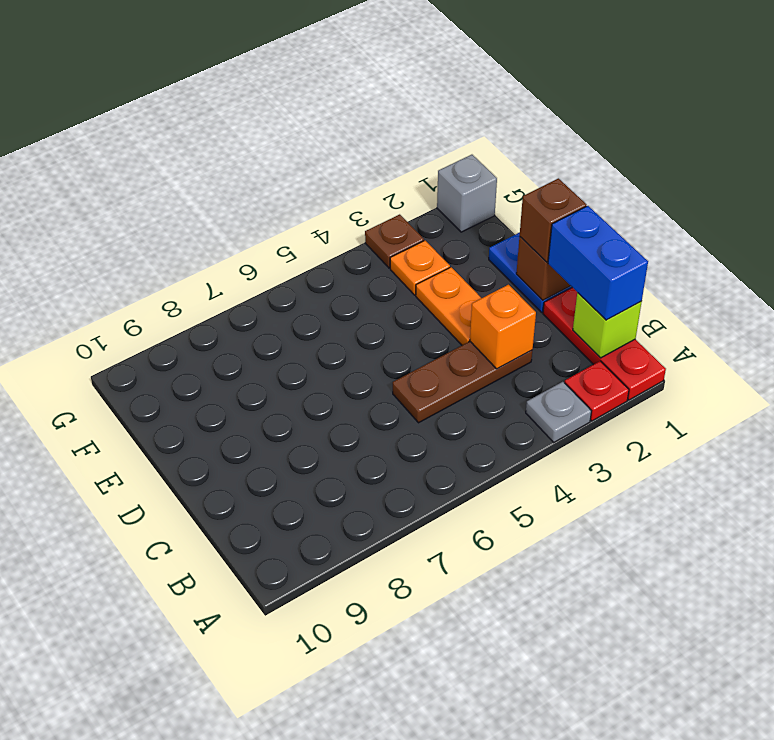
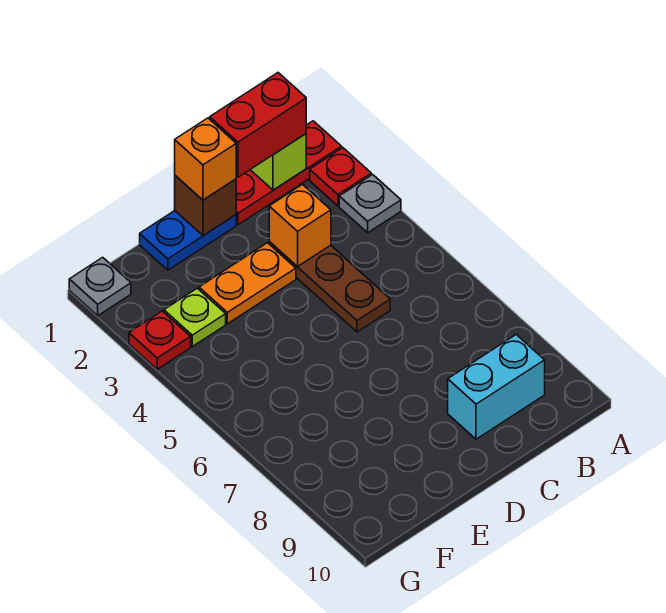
blue brick B1:C1 level 3 -> red brick B1:C1 level 3
none -> cyan brick B9:C9 level 1
brown brick D1 level 3 -> orange brick D1 level 3
orange plate F3 level 1 -> lime plate F3 level 1
grey brick G1 level 1 -> grey plate G1 level 1
brown plate G3 level 1 -> red plate G3 level 1

